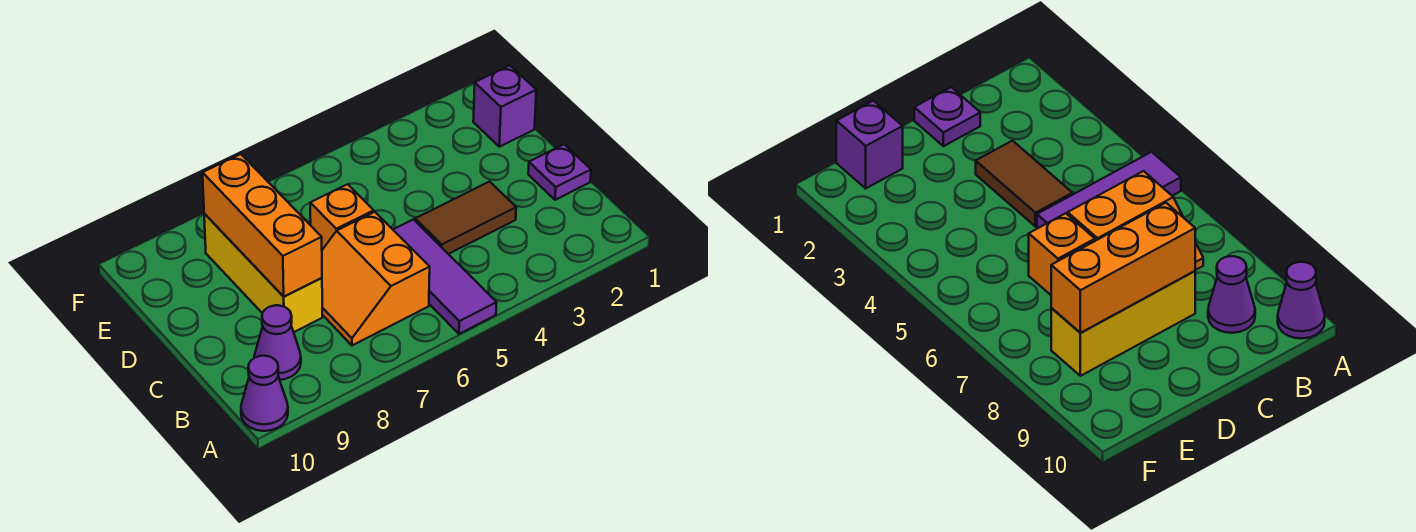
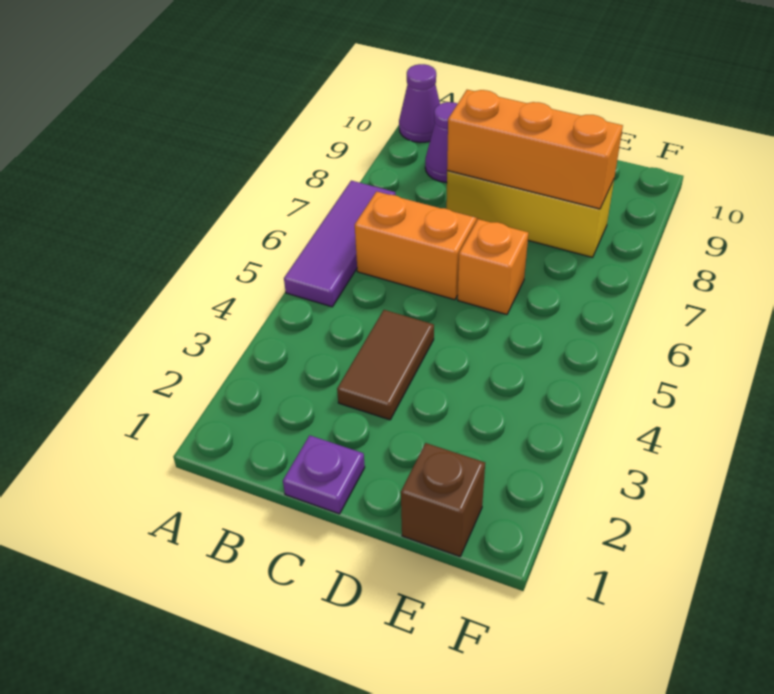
purple tile A5:C5 level 1 -> purple tile A5:A7 level 1
purple brick E1 level 1 -> brown brick E1 level 1

